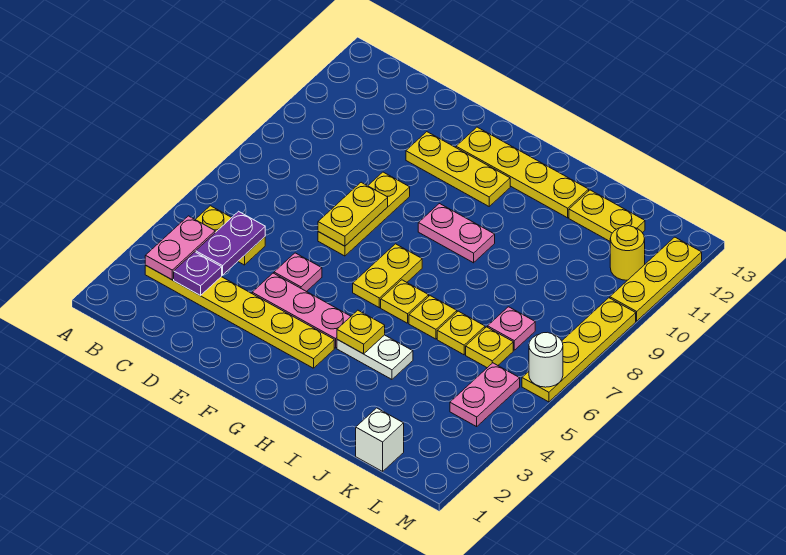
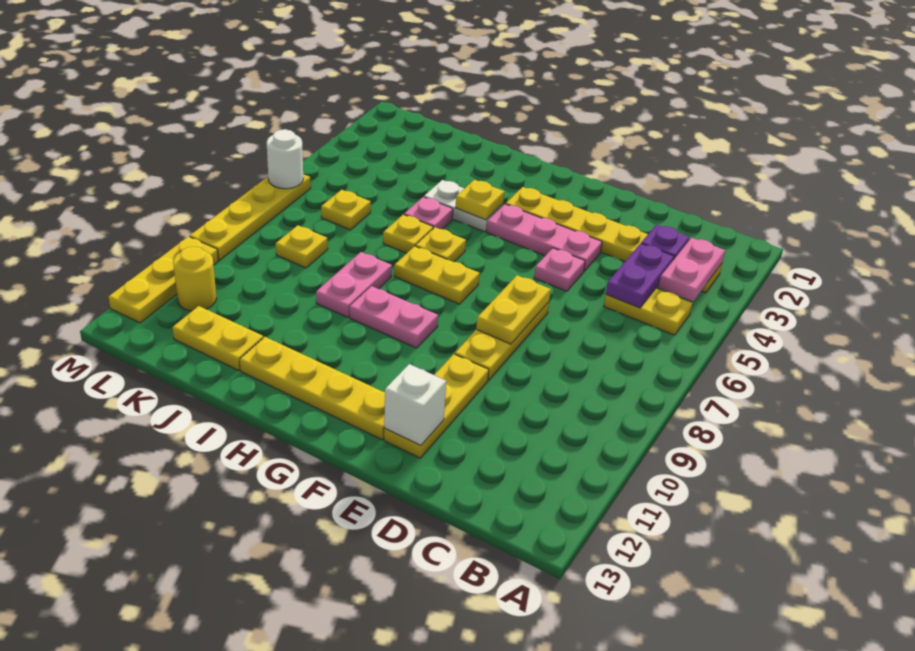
yellow plate E11:G11 level 1 -> yellow plate E10:E12 level 1
yellow plate G6:G7 level 1 -> yellow plate G7:H7 level 1
yellow plate J6 level 1 -> yellow plate K8 level 1
white brick K1 level 1 -> white brick E12 level 2
pink plate K7 level 1 -> pink plate I5 level 1
pink plate L4:L5 level 1 -> pink plate I8:I9 level 1

